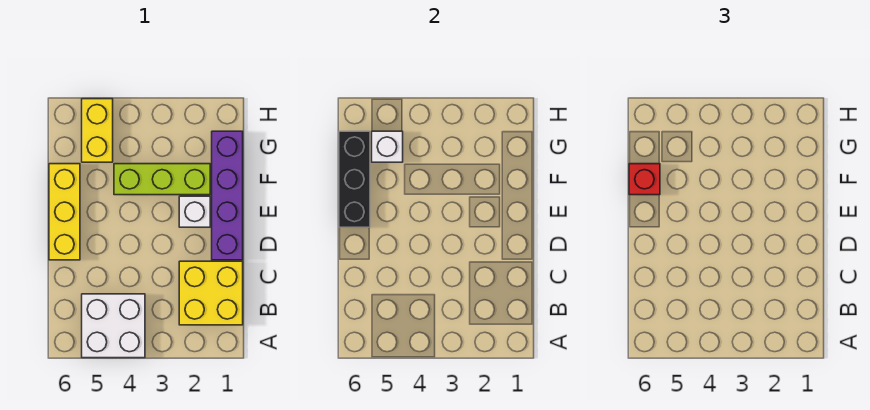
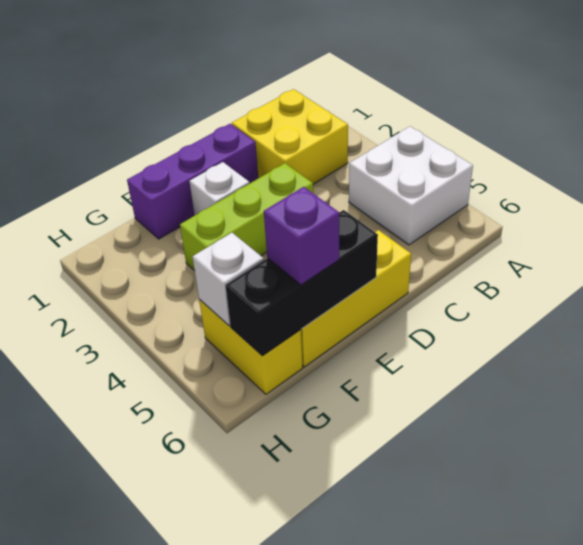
purple brick D1:G1 level 1 -> purple brick D1:F1 level 1
lime brick F2:F4 level 1 -> lime brick D3:F3 level 1
red brick F6 level 3 -> purple brick F6 level 3
yellow brick G5:H5 level 1 -> yellow brick G5:G6 level 1

